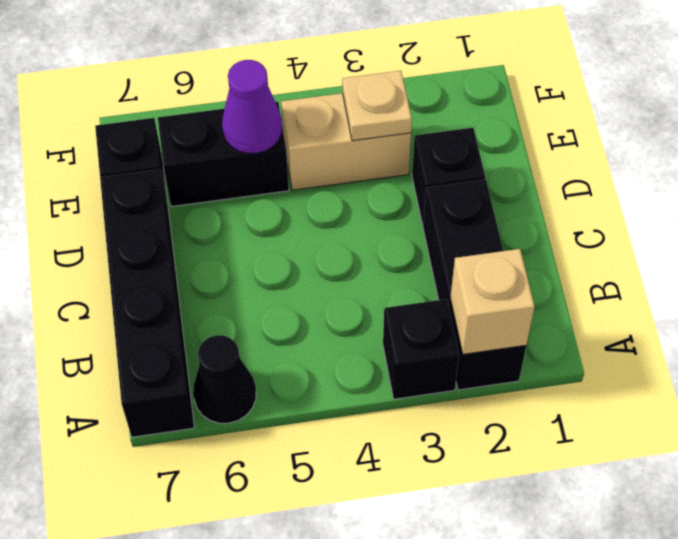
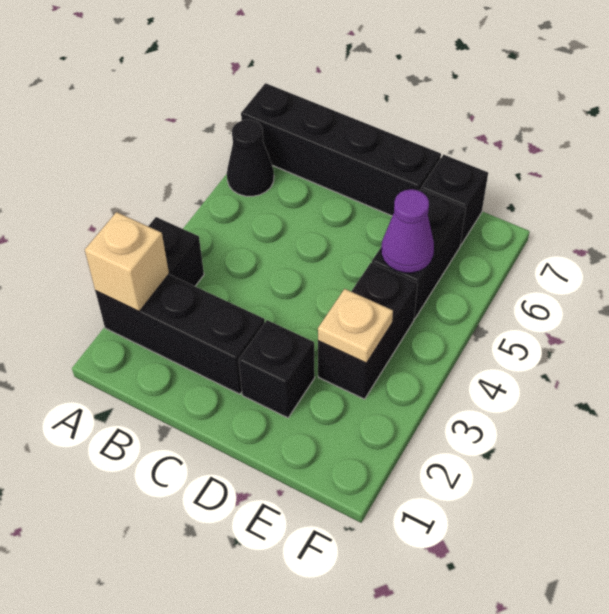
tan brick E3:E4 level 1 -> black brick E3:E4 level 1

